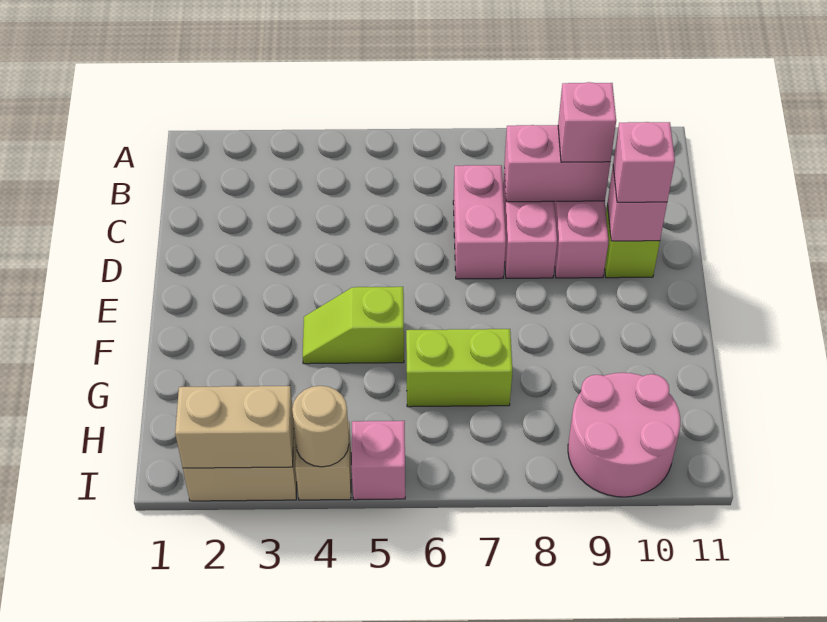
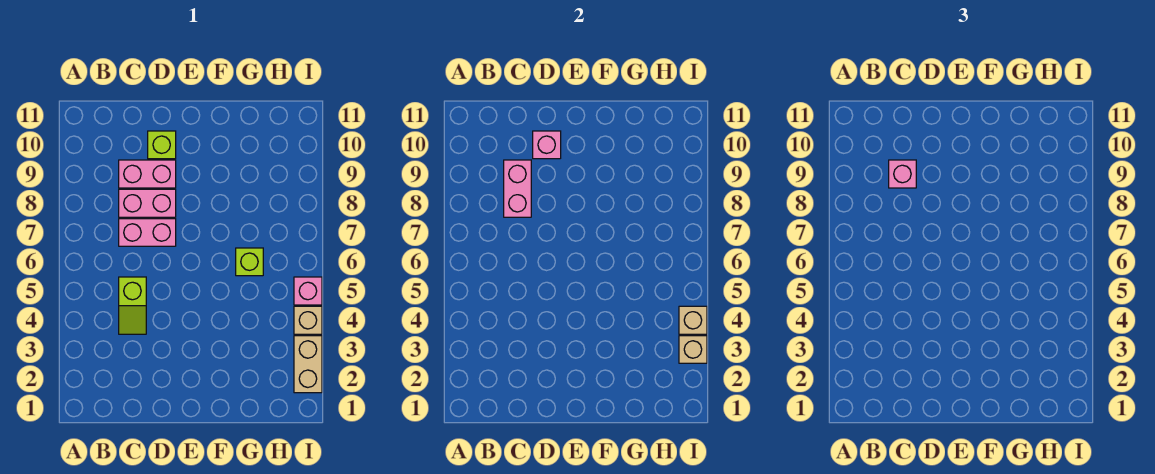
pink brick D10 level 3 -> none
lime slope F4:F5 level 1 top 5 -> lime slope C4:C5 level 1 top 5
lime brick G6:G7 level 1 -> lime brick G6 level 1
pink round brick H9:I10 level 1 -> none
tan brick I2:I3 level 2 -> tan brick I3 level 2
tan round brick I4 level 2 -> tan brick I4 level 2

